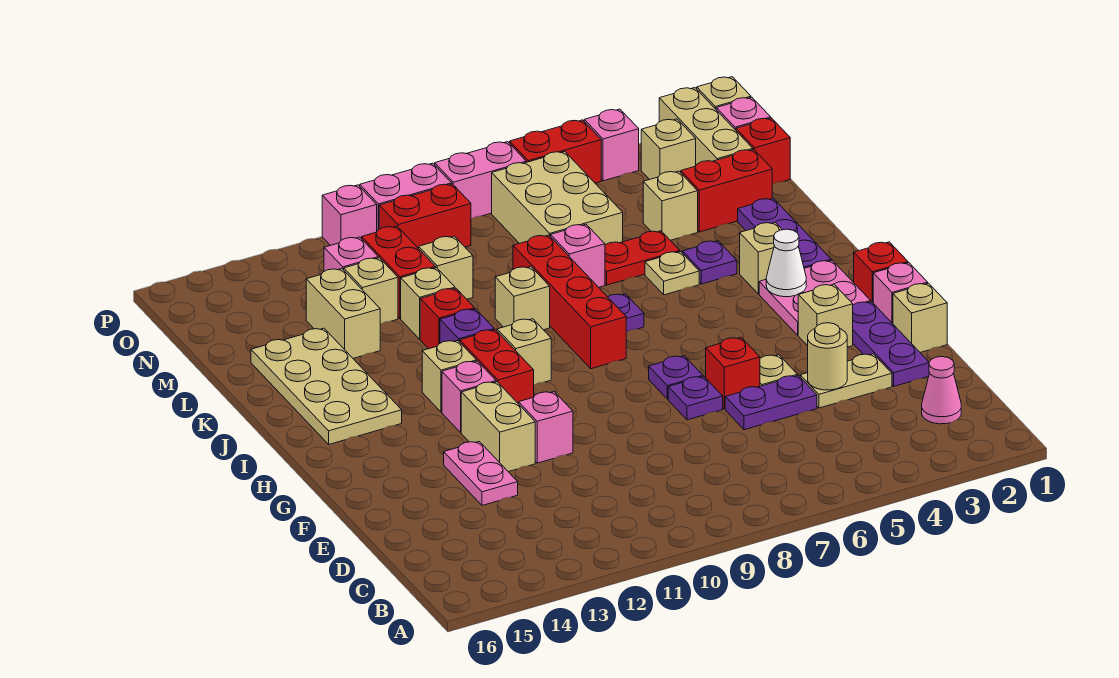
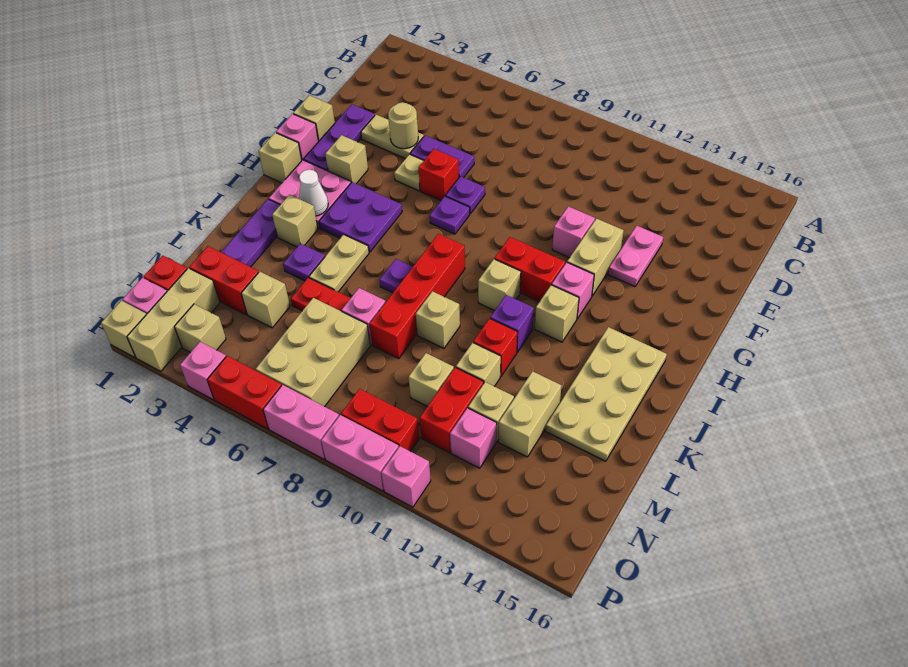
pink cone C2 level 1 -> none
red brick H1 level 1 -> tan brick H1 level 1
none -> purple plate H4:I5 level 1
red brick H11:I11 level 1 -> red brick H10:H11 level 1
tan plate K5 level 1 -> tan plate J5:K5 level 1

